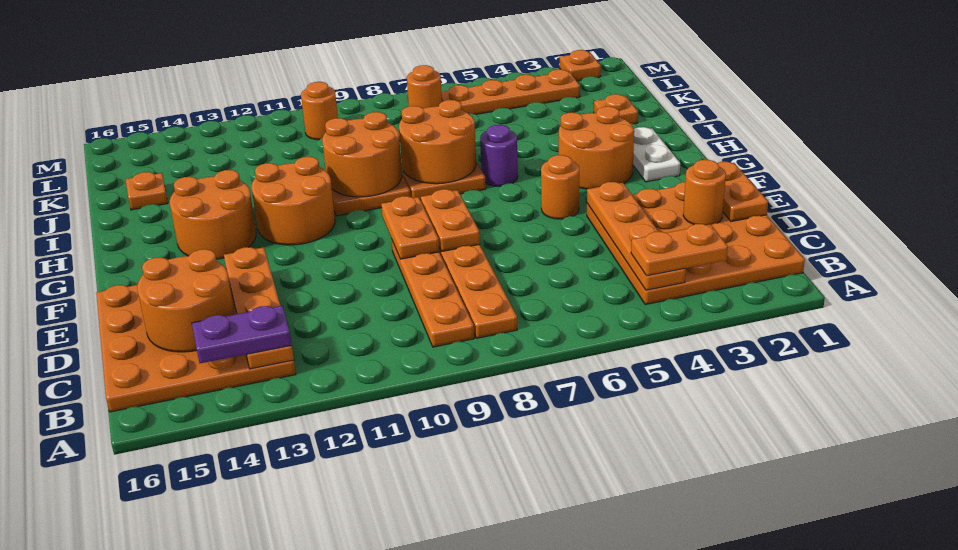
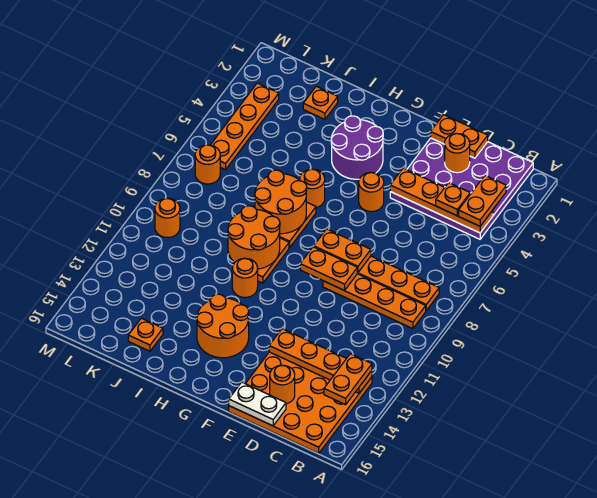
orange plate B1:E4 level 1 -> purple plate B1:E4 level 1
purple plate B13:B14 level 3 -> orange plate B13:B14 level 3
orange round brick C14:D15 level 2 -> orange round brick D15 level 2
white plate G2:H2 level 1 -> white plate D16:E16 level 2
orange round brick G3:H4 level 1 -> purple round brick G3:H4 level 1
orange round brick G11:H12 level 1 -> orange round brick H11 level 1
purple round brick H6 level 1 -> orange round brick H6 level 1
orange plate M2 level 1 -> orange plate C4 level 3

